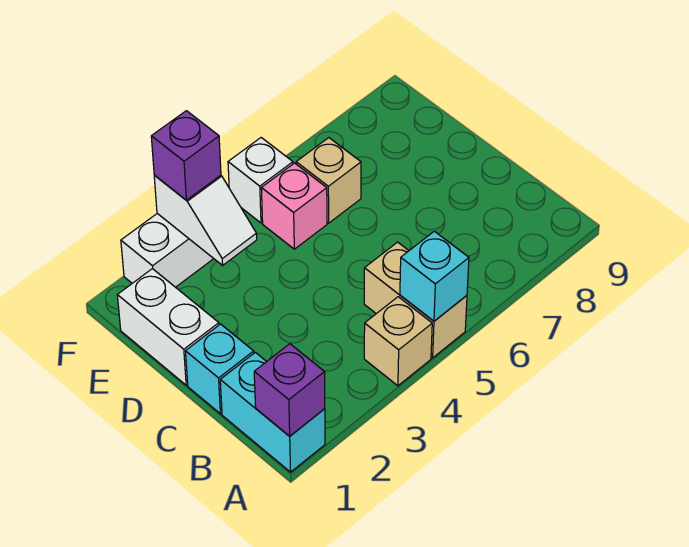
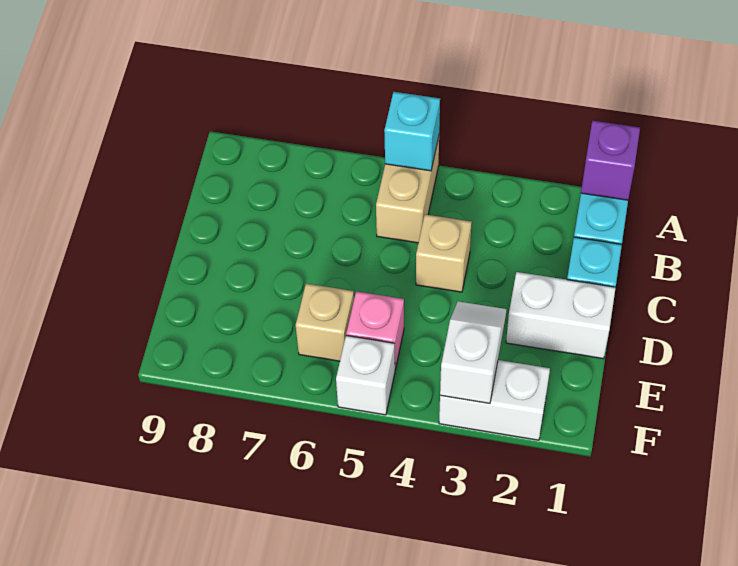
tan brick A4 level 1 -> tan brick C4 level 1
white brick D1:E1 level 1 -> white brick D1:D2 level 1
purple brick F3 level 3 -> none

